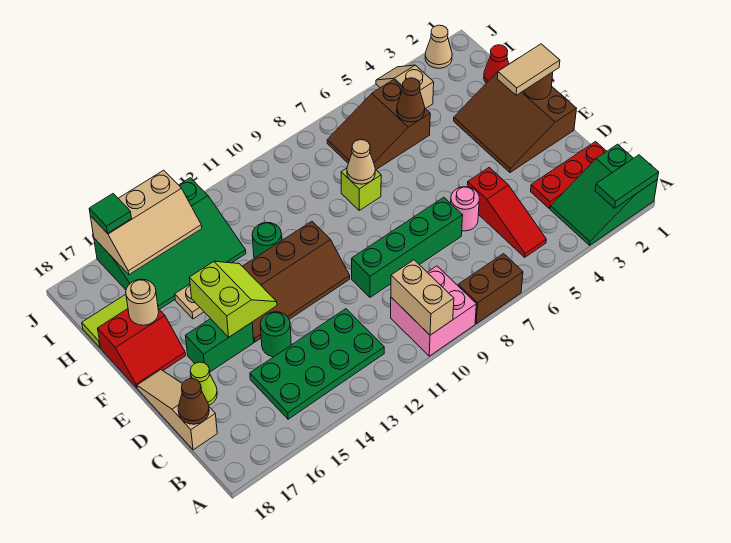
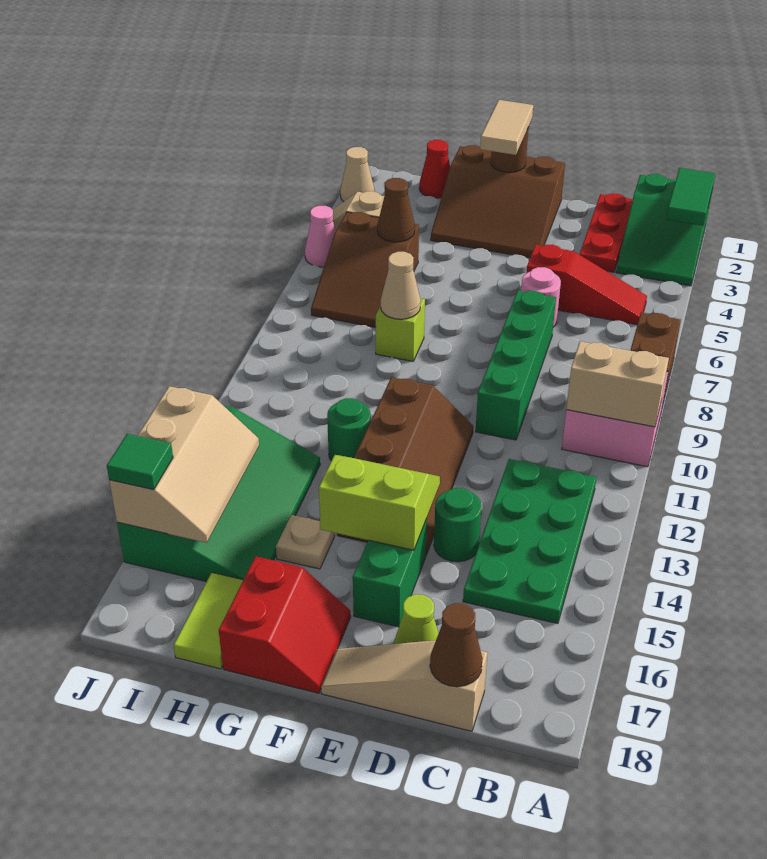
tan round brick G17 level 2 -> none
none -> pink cone J5 level 1

